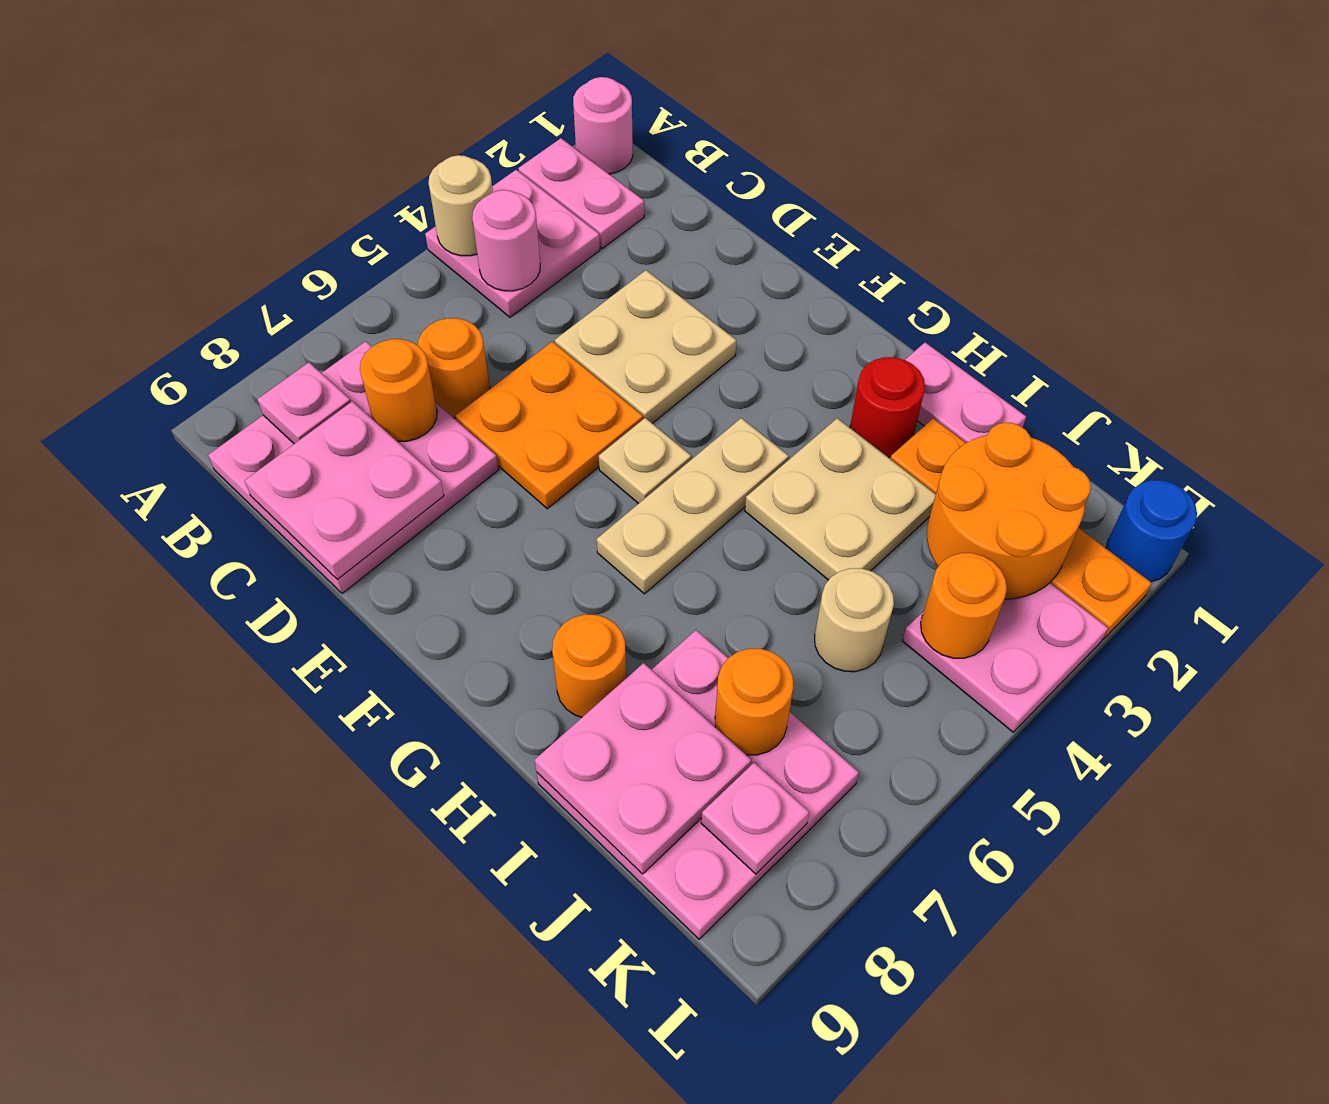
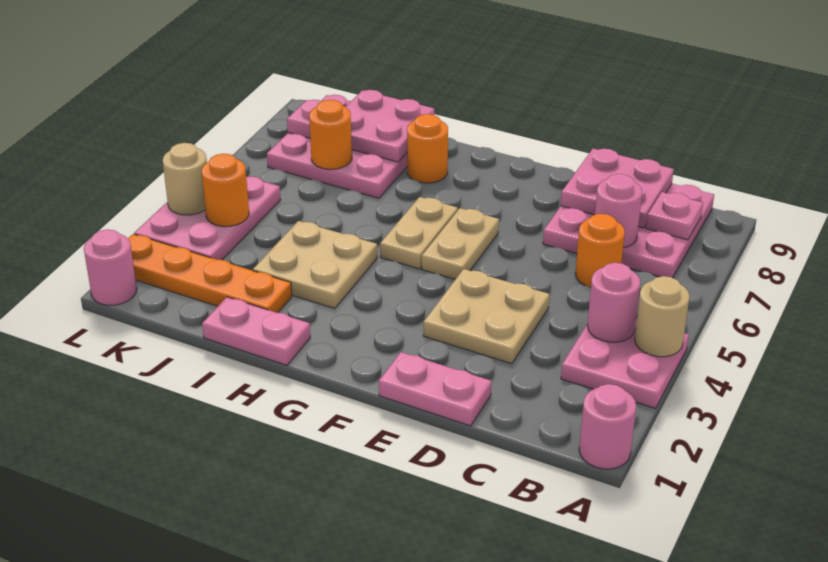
pink plate A2:B2 level 1 -> pink plate D1:E1 level 1
orange round brick C7 level 2 -> pink round brick C7 level 2
orange plate D5:E6 level 1 -> none
tan plate F5 level 1 -> tan plate F5:F6 level 1
tan plate G4:G6 level 1 -> tan plate G5:G6 level 1
red round brick H2 level 1 -> none
orange round brick J2:K3 level 2 -> none
tan round brick J5 level 1 -> tan round brick L4 level 2
pink plate K3:L4 level 1 -> pink plate K3:L5 level 1
blue round brick L1 level 1 -> pink round brick L1 level 1

